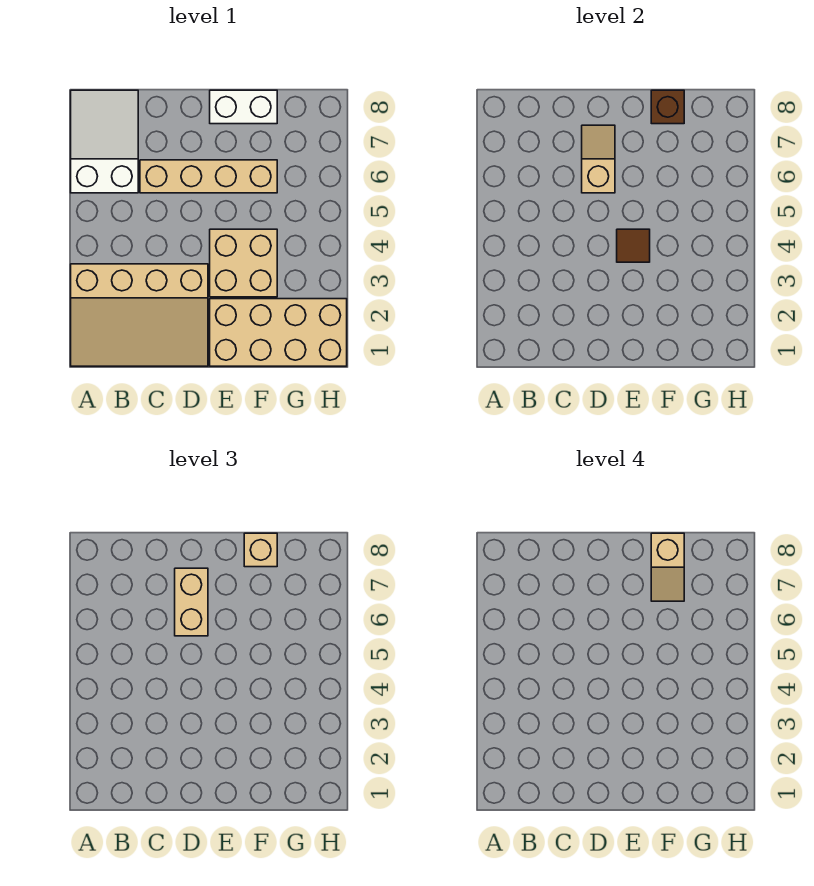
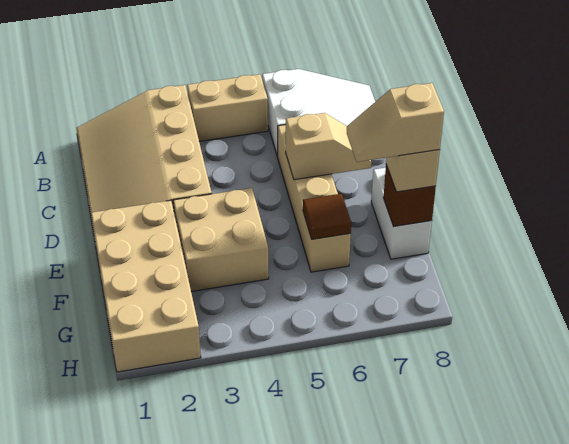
tan brick D6:D7 level 3 -> tan brick A4:A5 level 1
brown tile E4 level 2 -> brown tile F6 level 2

